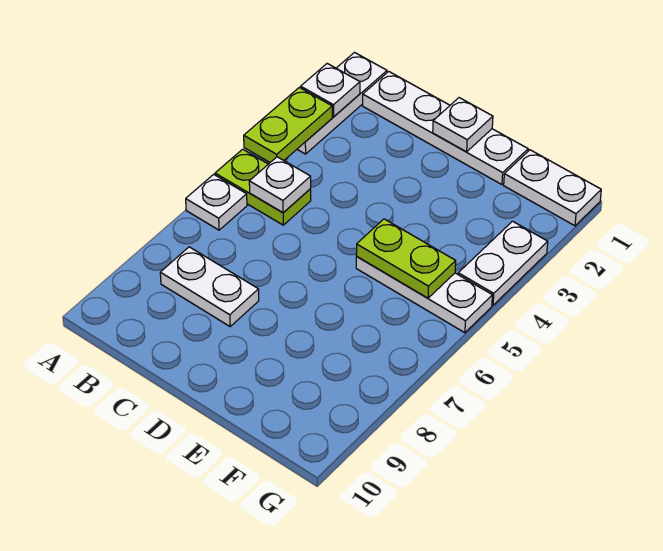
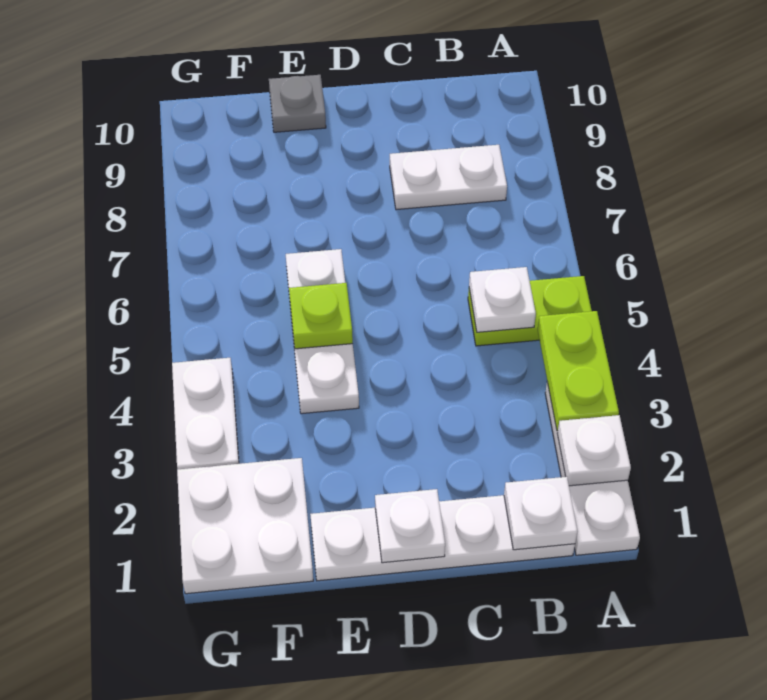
white plate A6 level 1 -> white plate B1 level 2
white plate E5:G5 level 1 -> white plate E4:E6 level 1
lime plate E5:F5 level 2 -> lime plate E5 level 2
none -> grey plate E10 level 1
white plate F1:G1 level 1 -> white plate F1:G2 level 1

